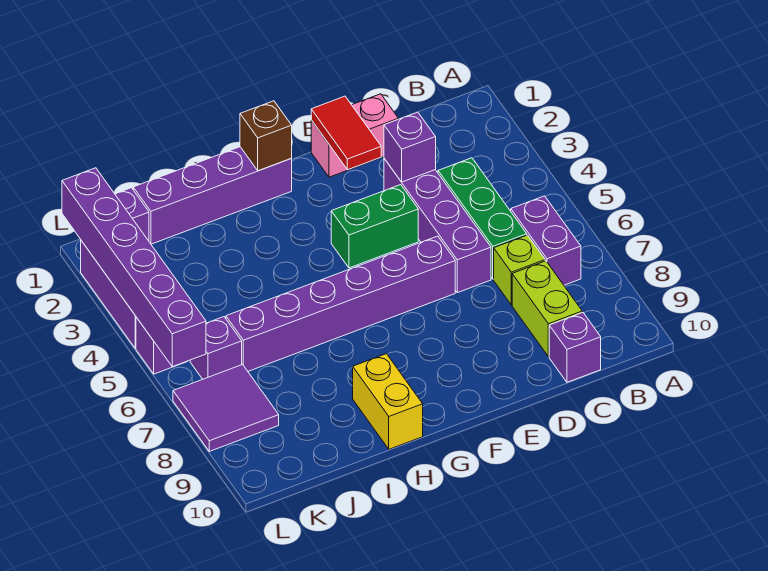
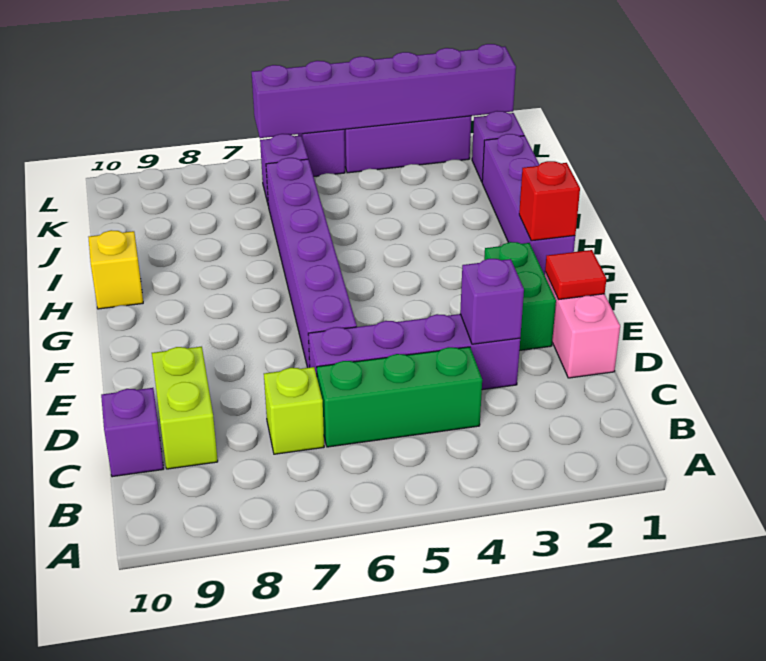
purple brick B6:B7 level 1 -> none
lime brick C8:C9 level 1 -> lime brick C9:D9 level 1
red tile E1:E2 level 2 -> red tile E1 level 2
green brick E4:F4 level 1 -> green brick E2:F2 level 1
brown brick G1 level 2 -> red brick G1 level 2
yellow brick H9:H10 level 1 -> yellow brick H10 level 1
purple tile K7:L8 level 1 -> none

